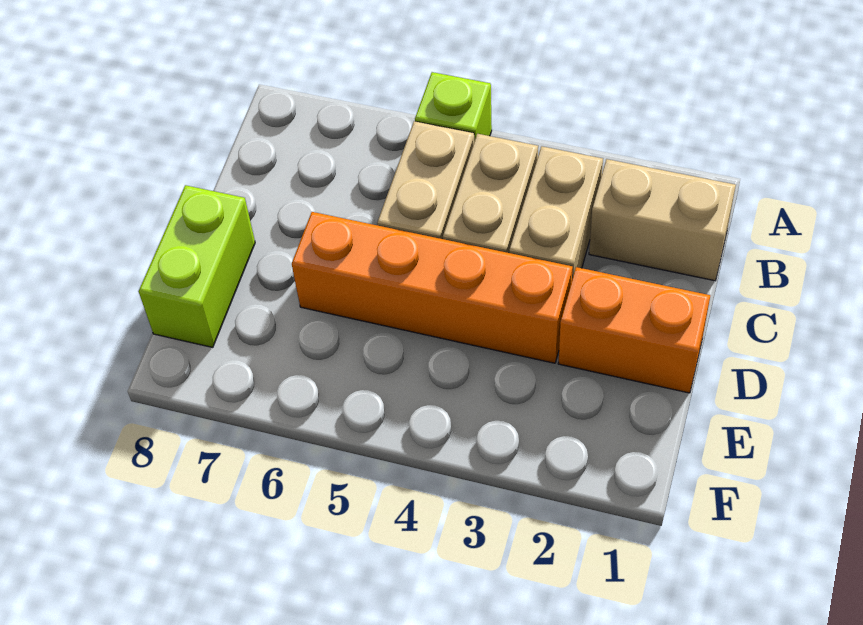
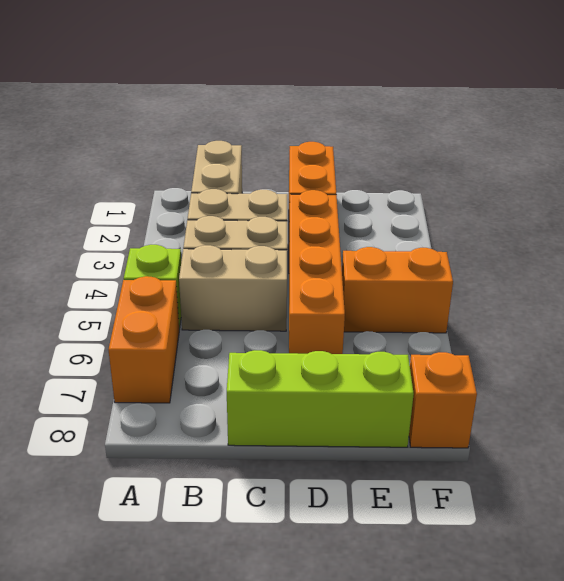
none -> orange brick A6:A7 level 1
lime brick D8:E8 level 1 -> lime brick C8:E8 level 1
none -> orange brick E5:F5 level 1
none -> orange brick F8 level 1

